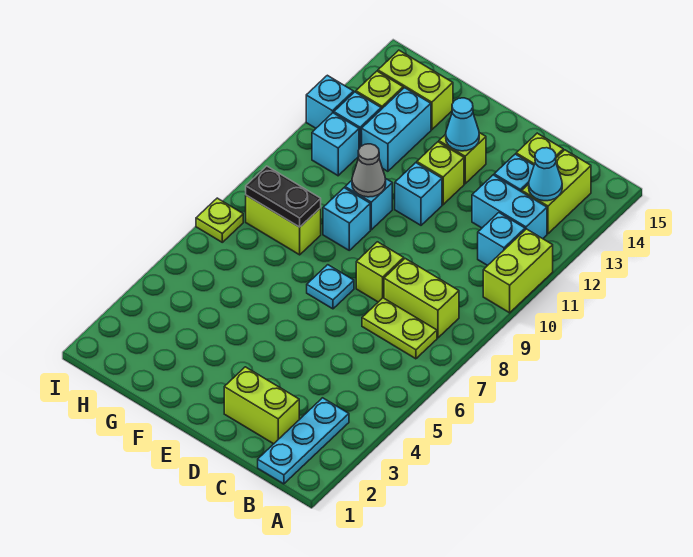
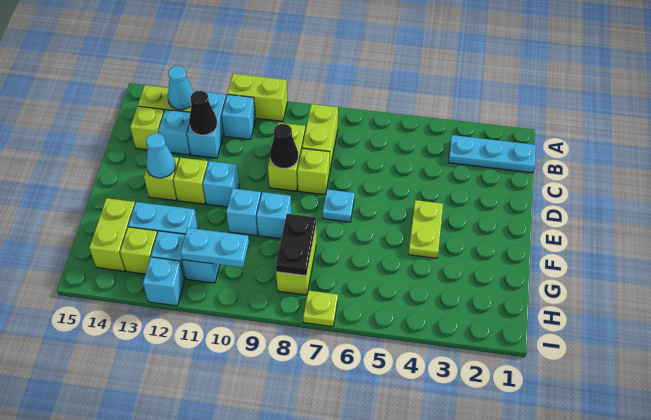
lime plate B7:C7 level 1 -> lime plate E4:F4 level 1
lime brick C2:D2 level 1 -> lime brick C9:D9 level 1
none -> black cone C12 level 2
none -> black cone D9 level 2
grey cone F10 level 2 -> none
none -> cyan plate H10:H11 level 2

